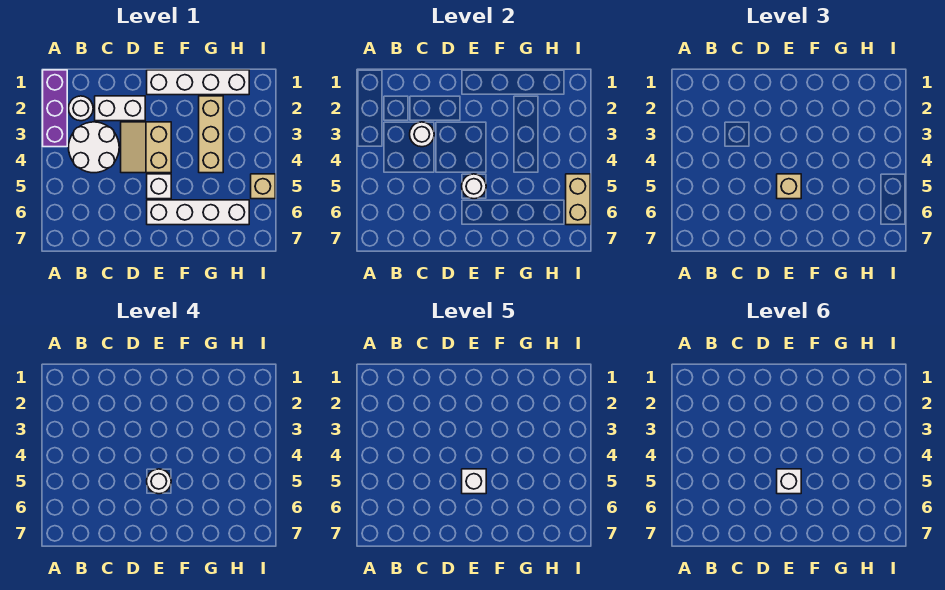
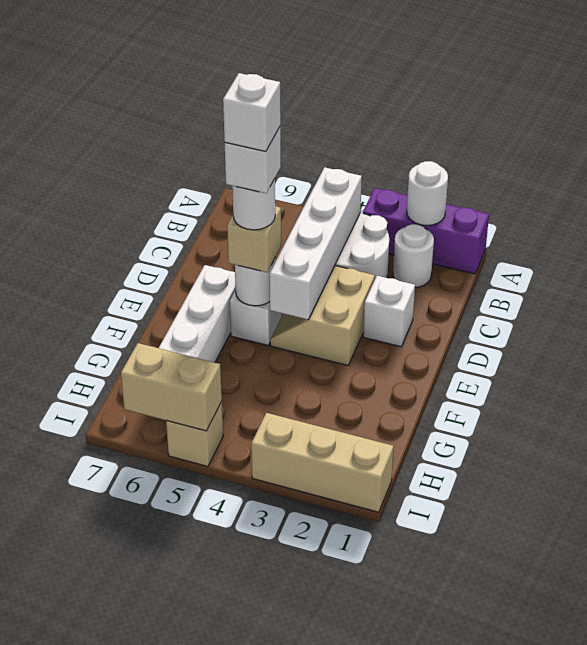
white brick C2:D2 level 1 -> white brick D2 level 1
white round brick C3 level 2 -> white round brick A2 level 2
tan slope D3:E4 level 1 top E -> tan slope D3:E4 level 1 top 3
white brick E1:H1 level 1 -> white brick B4:E4 level 2
tan brick G2:G4 level 1 -> tan brick I1:I3 level 1

